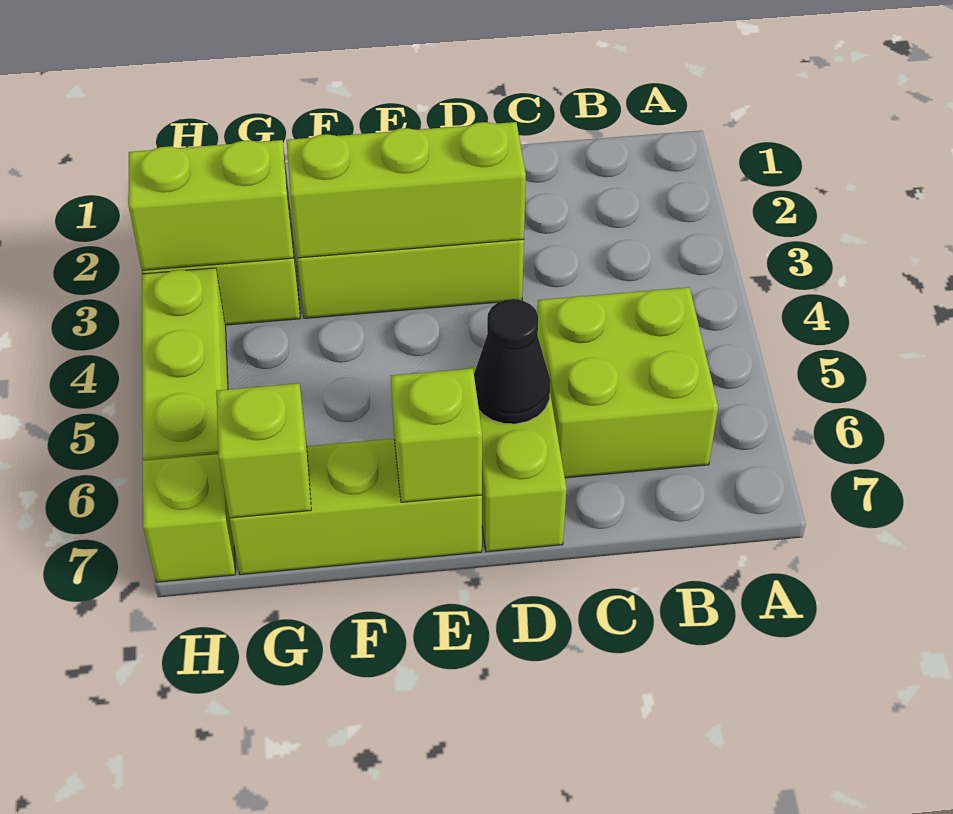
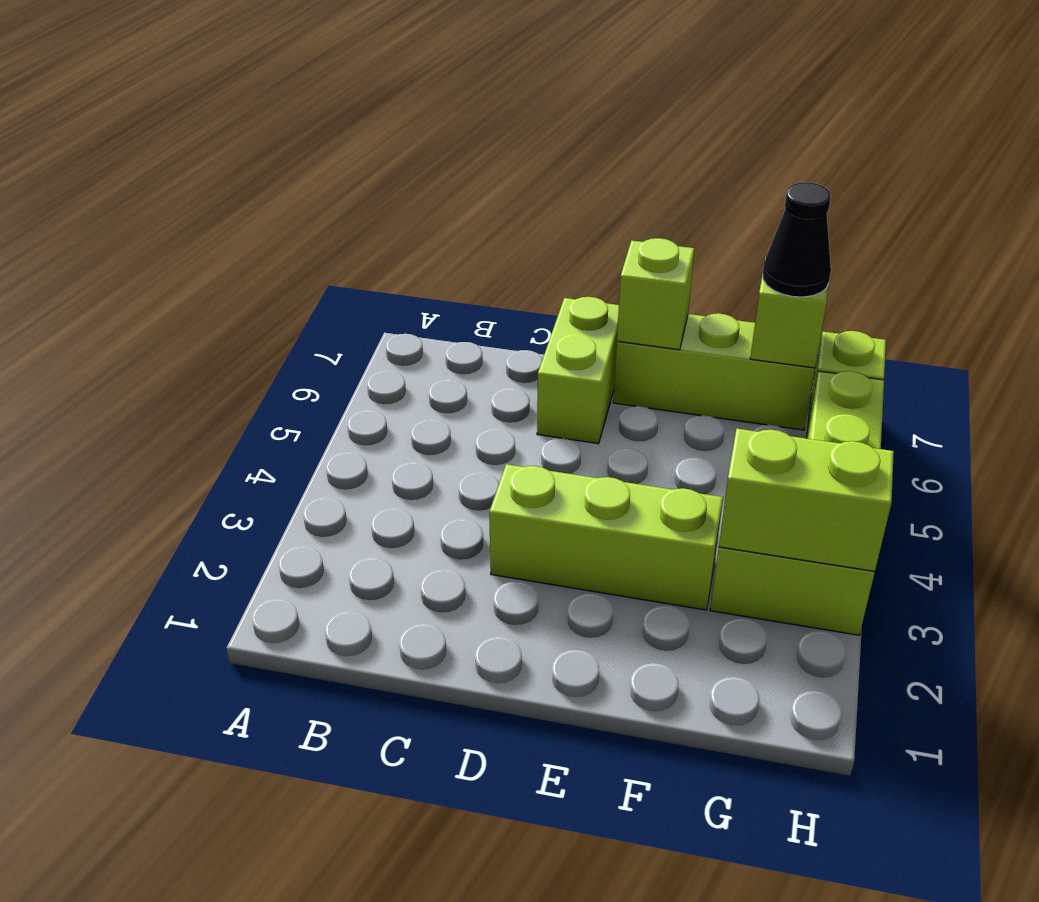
lime brick B5:C6 level 1 -> none
lime brick D3:F3 level 2 -> none
black cone D6 level 2 -> black cone G7 level 3

